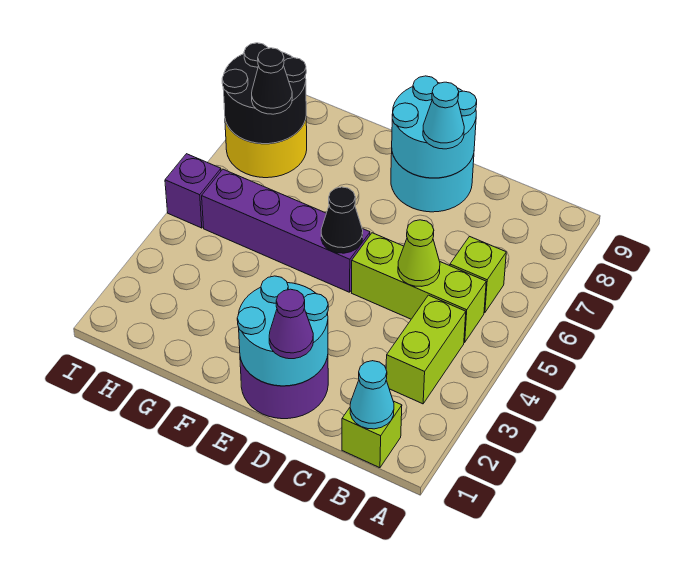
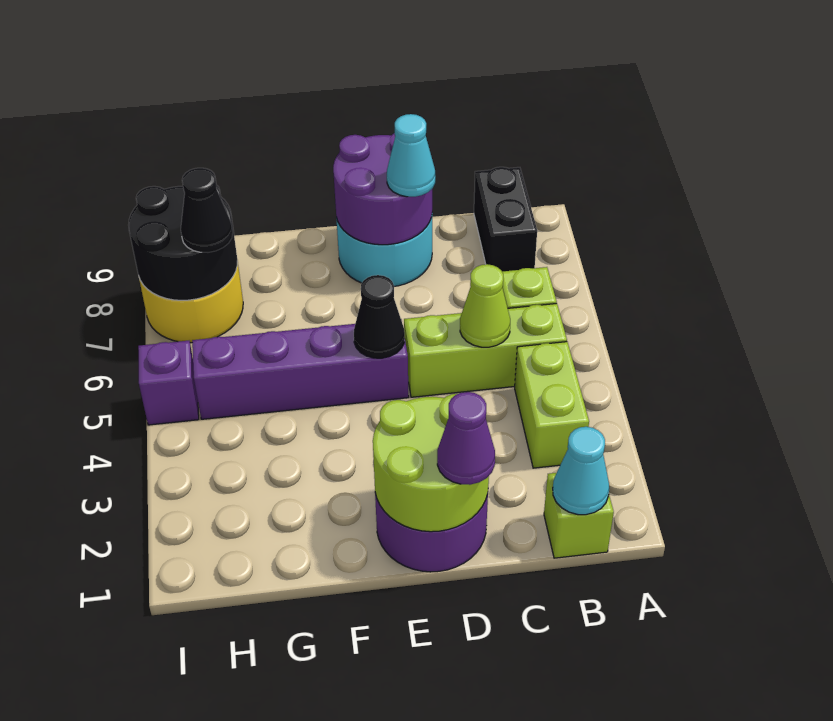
none -> black brick B8:B9 level 1
cyan round brick D1:E2 level 2 -> lime round brick D1:E2 level 2
cyan round brick D8:E9 level 2 -> purple round brick D8:E9 level 2

